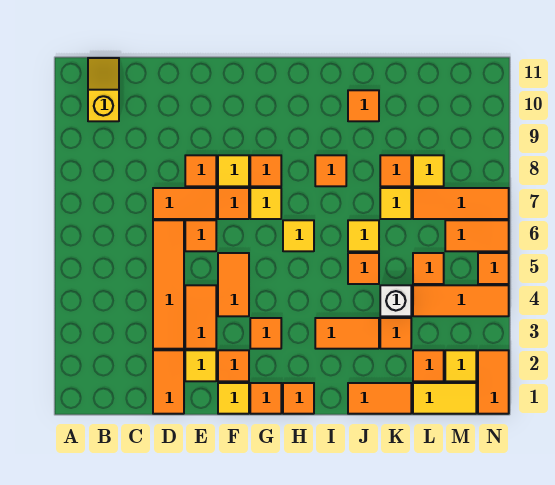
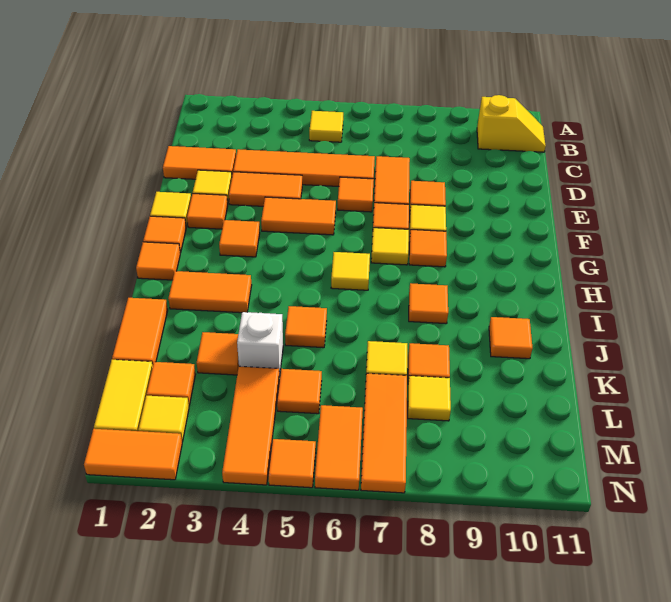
orange tile I3:J3 level 1 -> orange tile I2:I3 level 1
yellow tile J6 level 1 -> yellow tile B5 level 1

